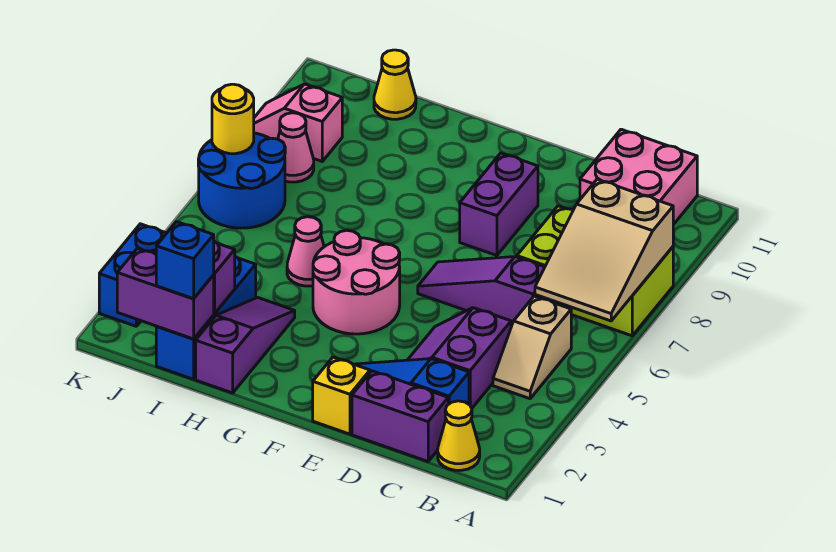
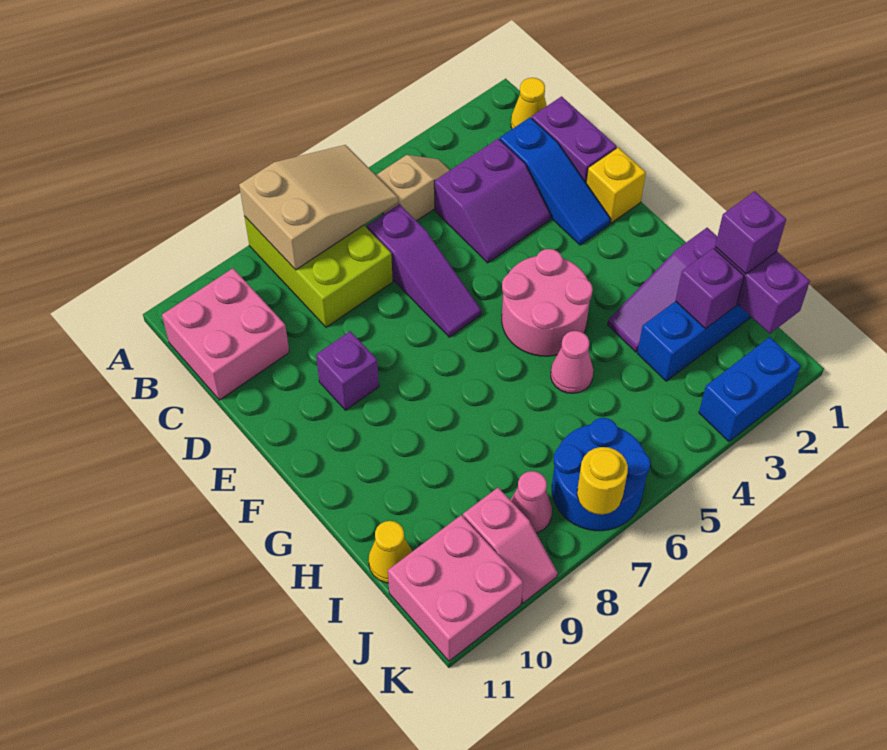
purple brick E8:E9 level 1 -> purple brick E9 level 1
blue brick I1 level 3 -> purple brick I1 level 3
none -> pink brick J10:K11 level 1

